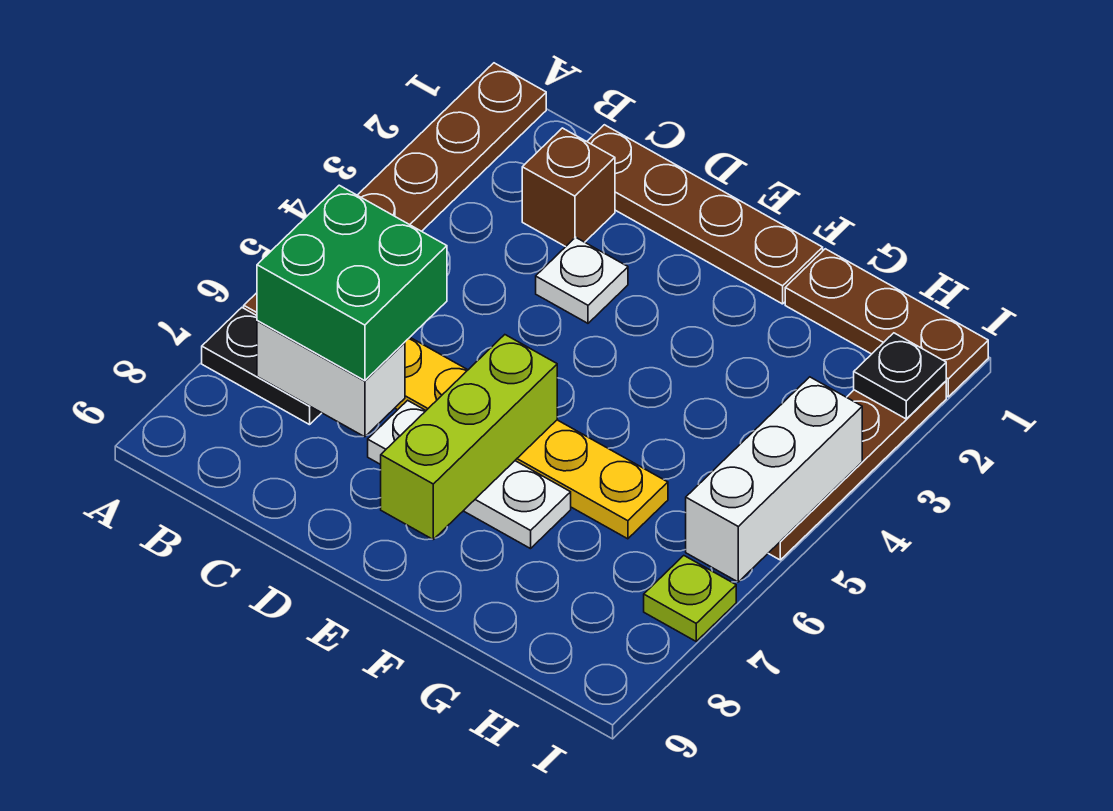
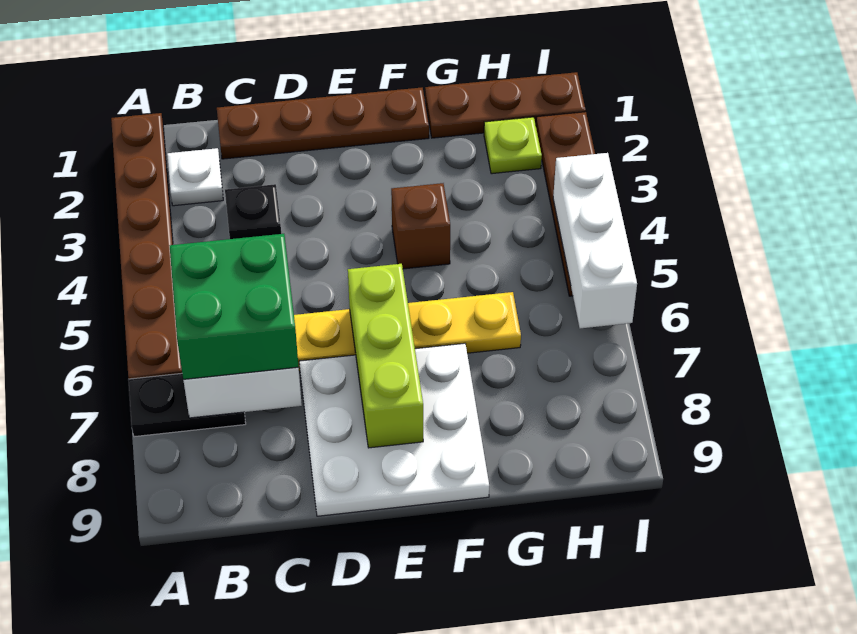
brown brick C2 level 1 -> brown brick F4 level 1
white plate D3 level 1 -> white plate B2 level 1
white plate D7:F7 level 1 -> white plate D7:F9 level 1
black plate I2 level 2 -> black plate C3 level 1
lime plate I7 level 1 -> lime plate H2 level 1

